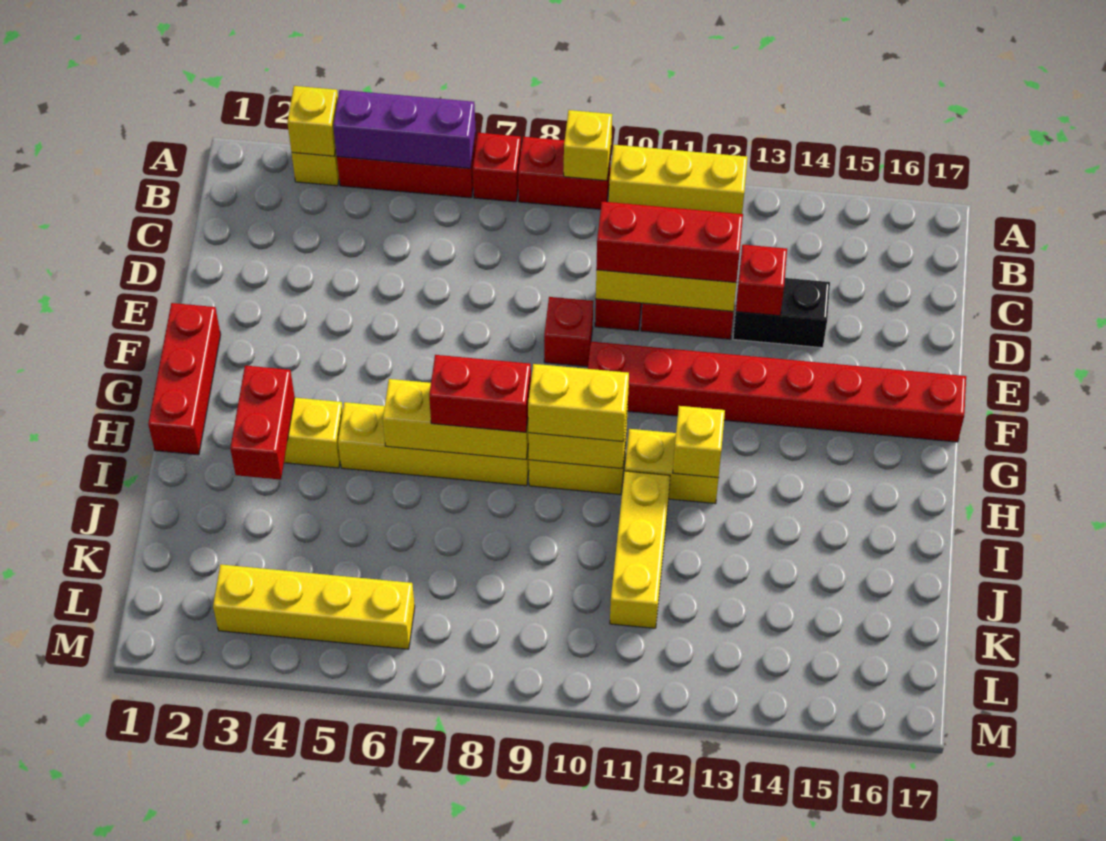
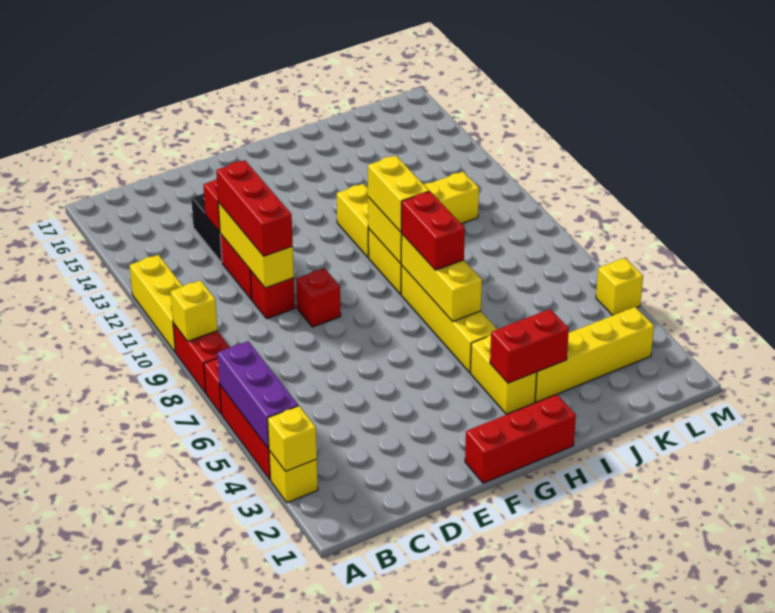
red brick F10:F17 level 1 -> none
yellow brick H12 level 2 -> yellow brick M5 level 1
yellow brick L3:L6 level 1 -> yellow brick I3:L3 level 1

